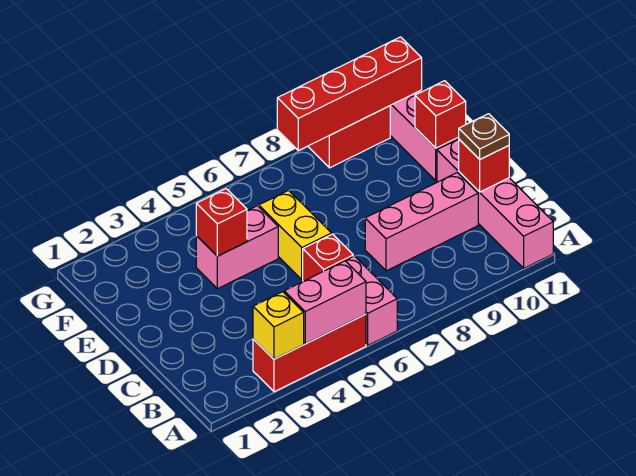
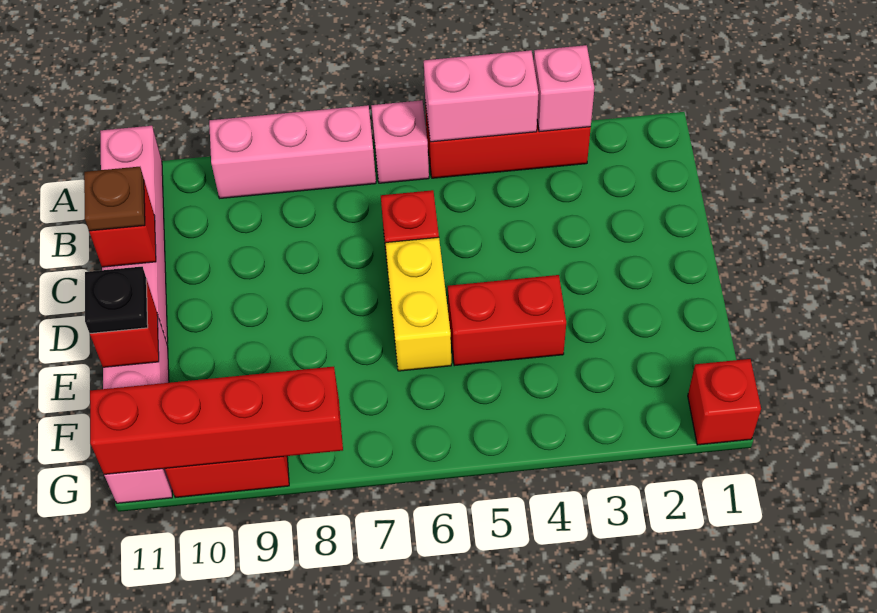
yellow brick A3 level 2 -> pink brick A3 level 2
pink brick A6:B6 level 1 -> pink brick A6 level 1
pink brick C8:C10 level 1 -> pink brick A7:A9 level 1
pink brick E4:E5 level 1 -> red brick E4:E5 level 1
red brick E4 level 2 -> red brick G1 level 1
none -> black plate E11 level 3

